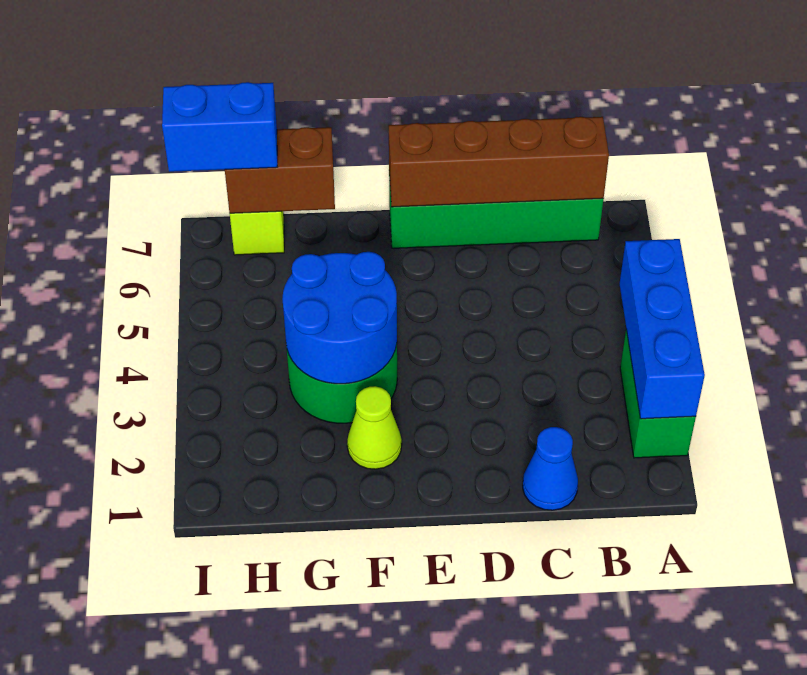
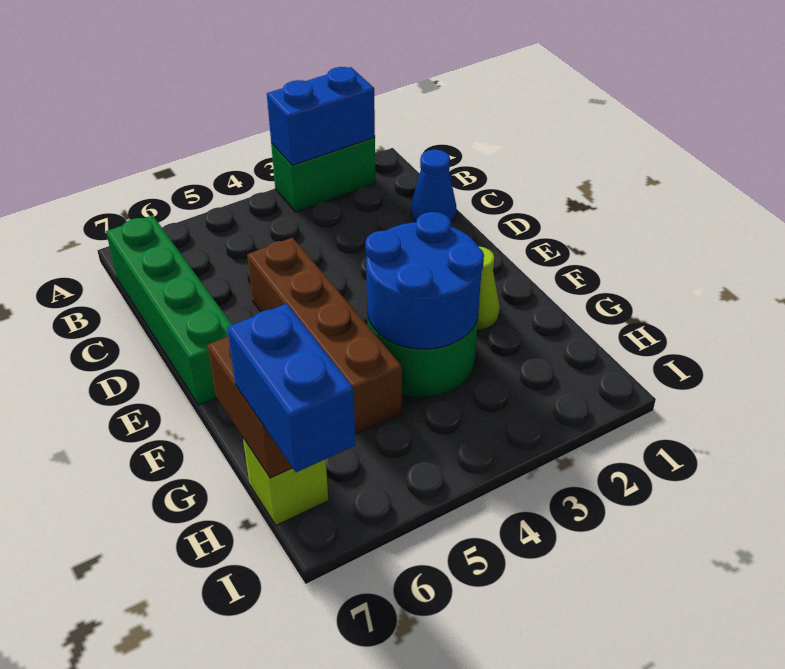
blue brick A2:A4 level 2 -> blue brick A2:A3 level 2
brown brick B7:E7 level 2 -> brown brick D5:G5 level 1

